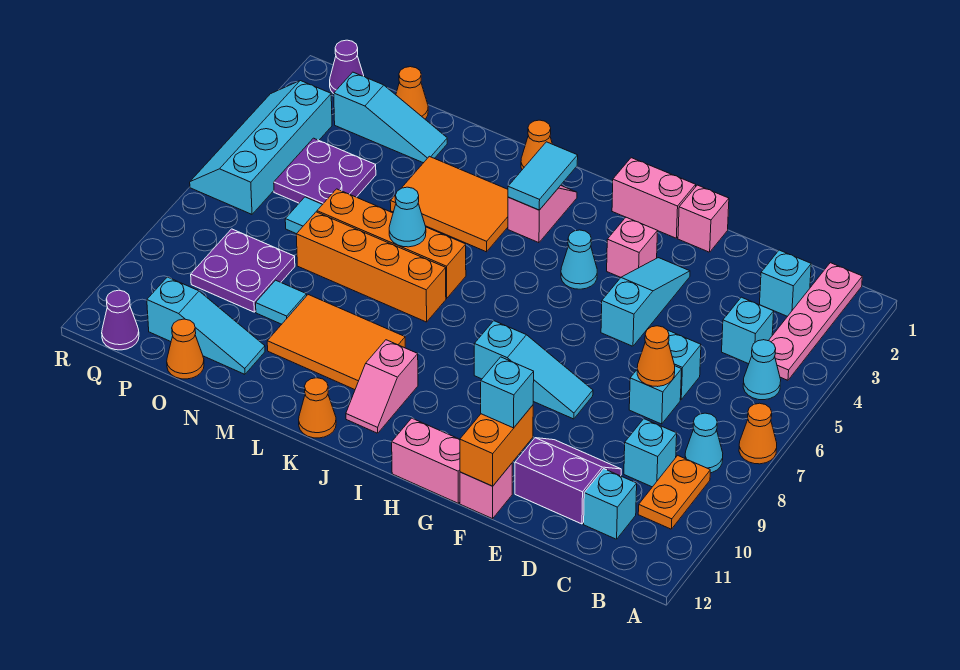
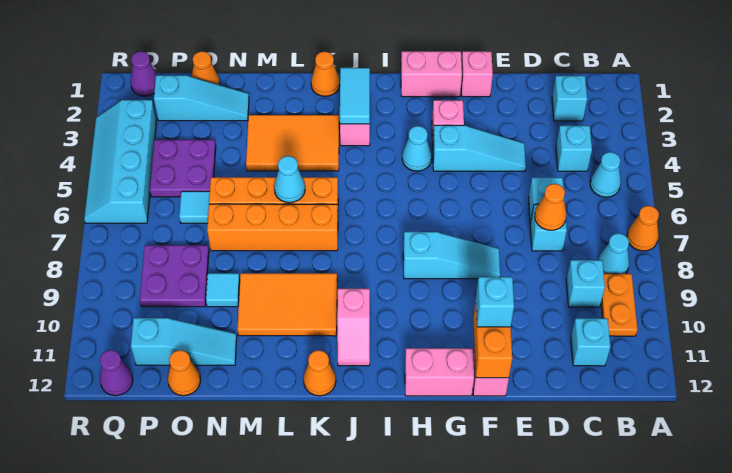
pink plate B1:B4 level 1 -> none
purple slope D10:E11 level 1 top 11 -> none
cyan slope F3:F5 level 1 top 5 -> cyan slope E4:G4 level 1 top G

